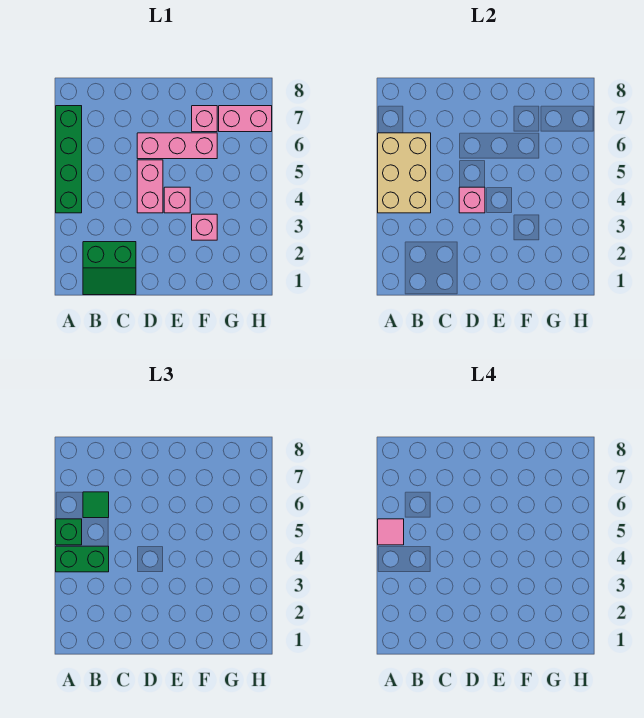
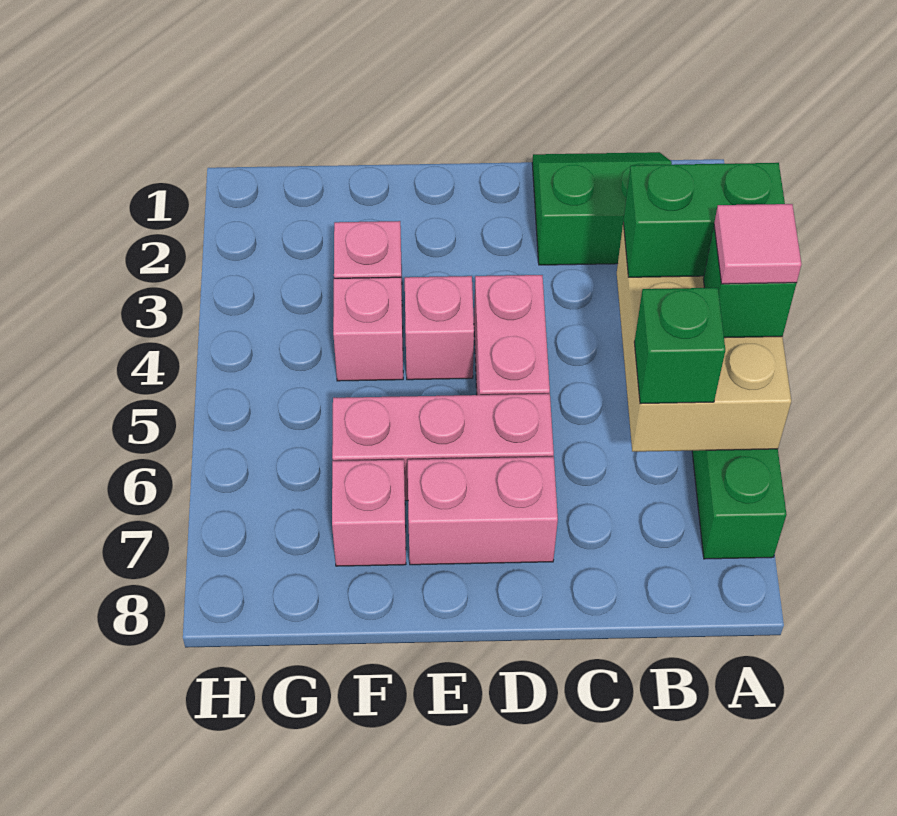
green tile B6 level 3 -> green brick B6 level 3
pink brick D4 level 2 -> pink brick F4 level 1
pink brick G7:H7 level 1 -> pink brick D7:E7 level 1

